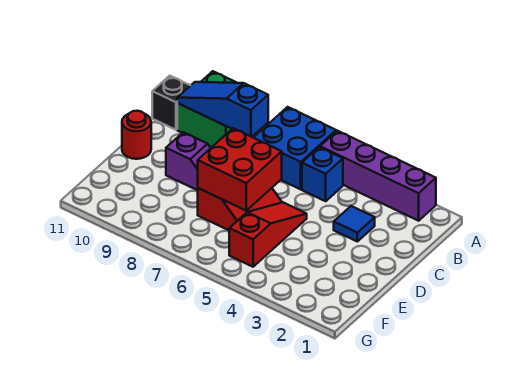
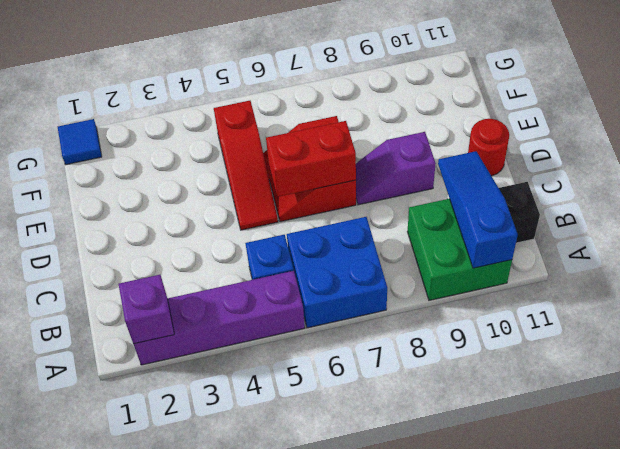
none -> purple brick A2 level 2
blue slope B8:B10 level 2 top 8 -> blue slope A10:C10 level 2 top A
blue tile C3 level 1 -> blue tile G1 level 1
red brick D6:E7 level 2 -> red brick D6:D7 level 2

